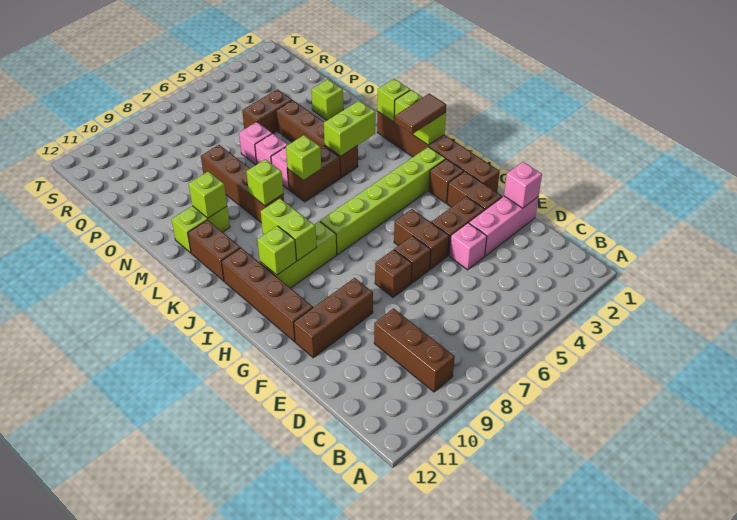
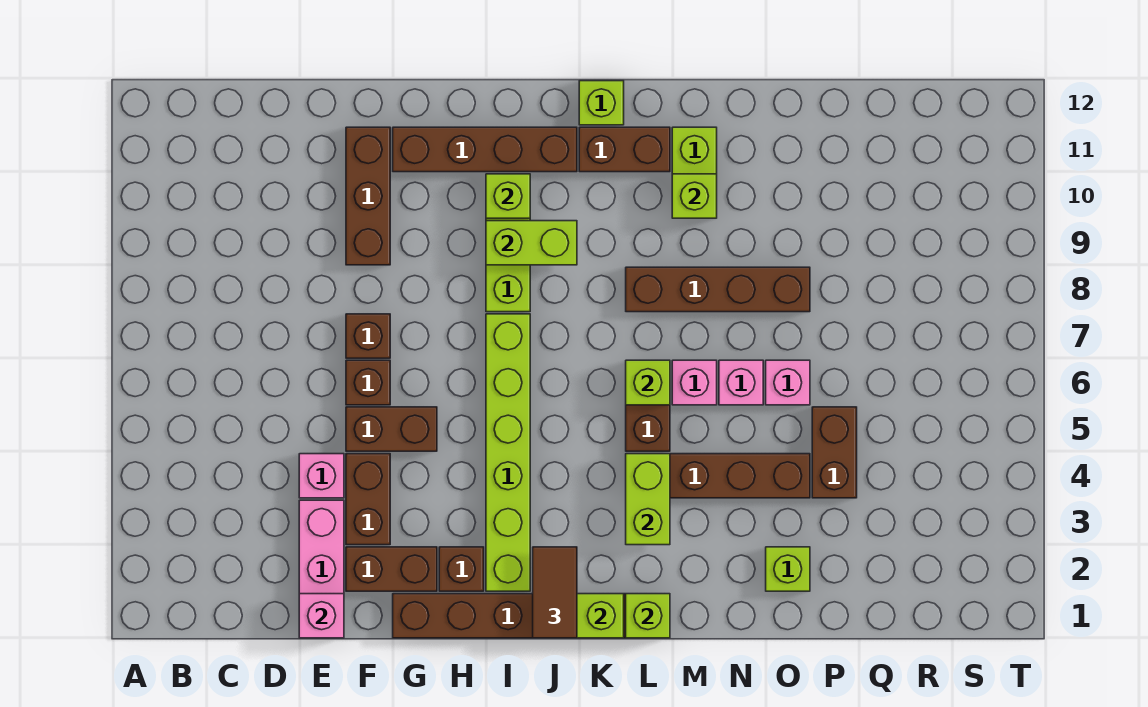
brown brick B9:D9 level 1 -> none
lime brick L8 level 2 -> lime brick K12 level 1

